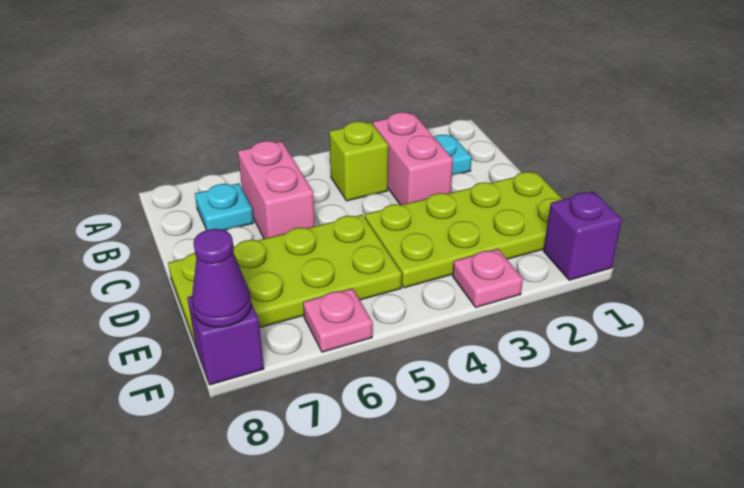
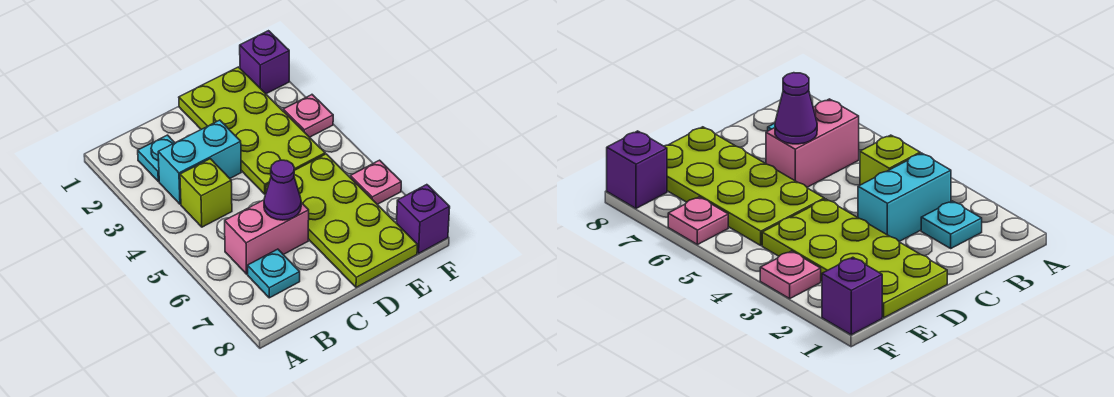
pink brick B3:C3 level 1 -> cyan brick B3:C3 level 1
purple cone F8 level 2 -> purple cone C6 level 2

